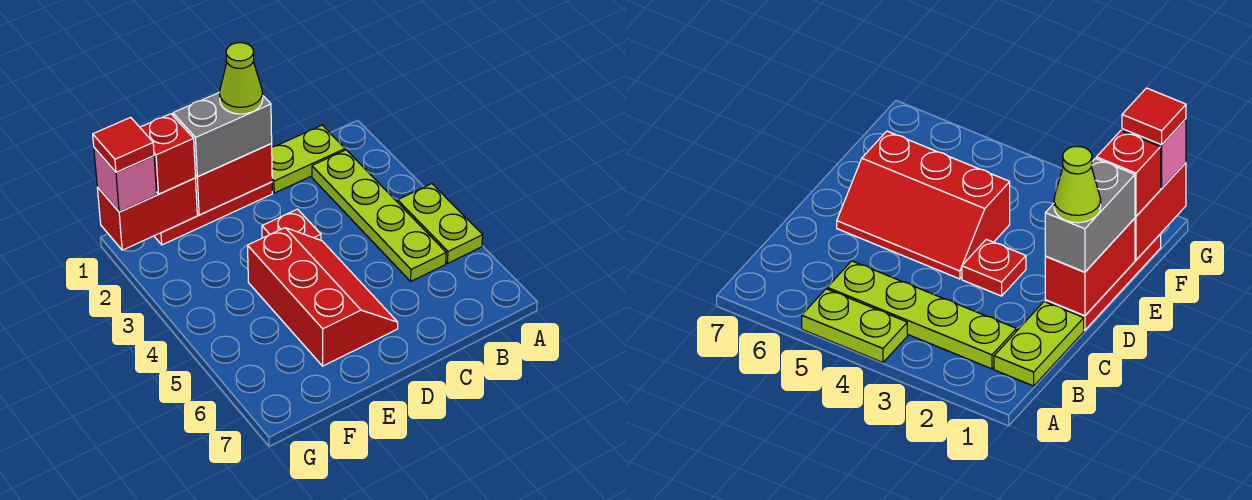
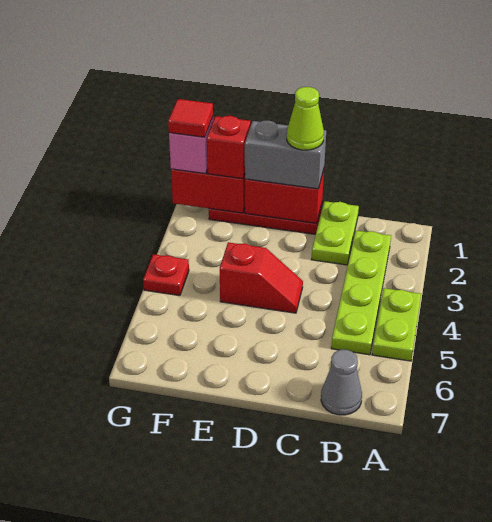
lime plate B1:C1 level 1 -> lime plate C1:C2 level 1
none -> grey cone B7 level 1
red plate D3 level 1 -> red plate G4 level 1
red slope D4:E6 level 1 top E -> red slope D4:E4 level 1 top E

